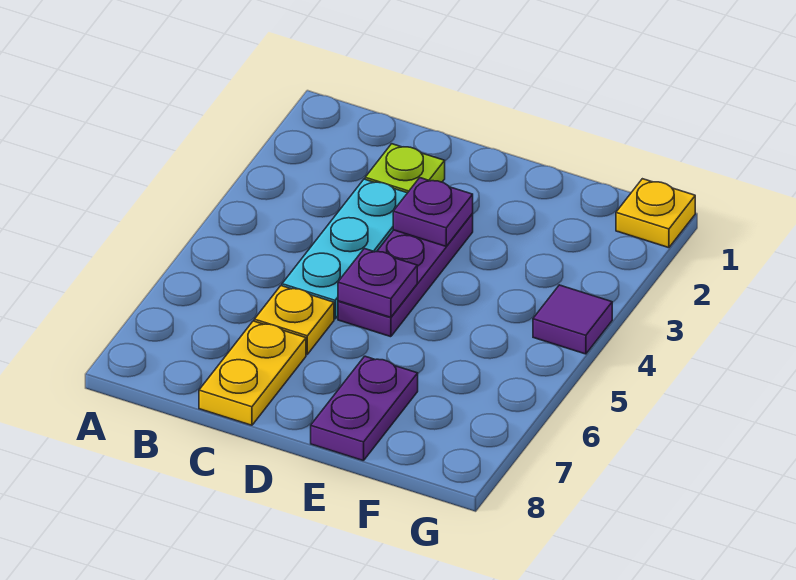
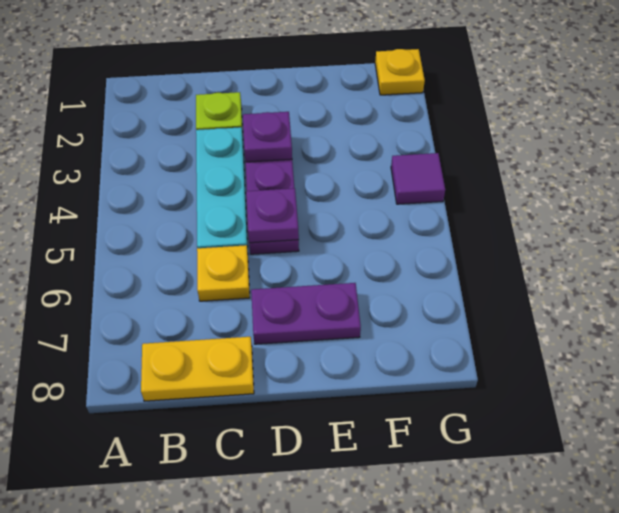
yellow plate C7:C8 level 1 -> yellow plate B8:C8 level 1
purple plate E7:E8 level 1 -> purple plate D7:E7 level 1

